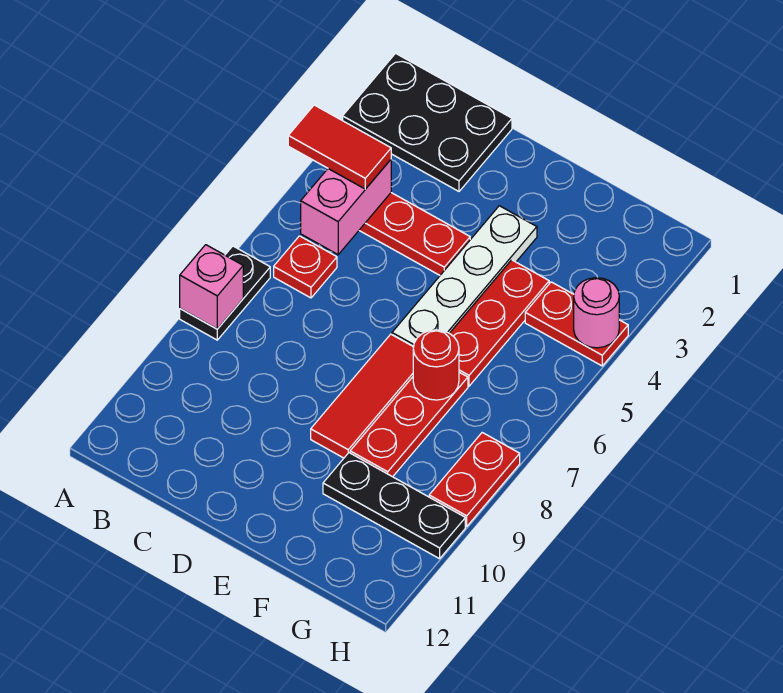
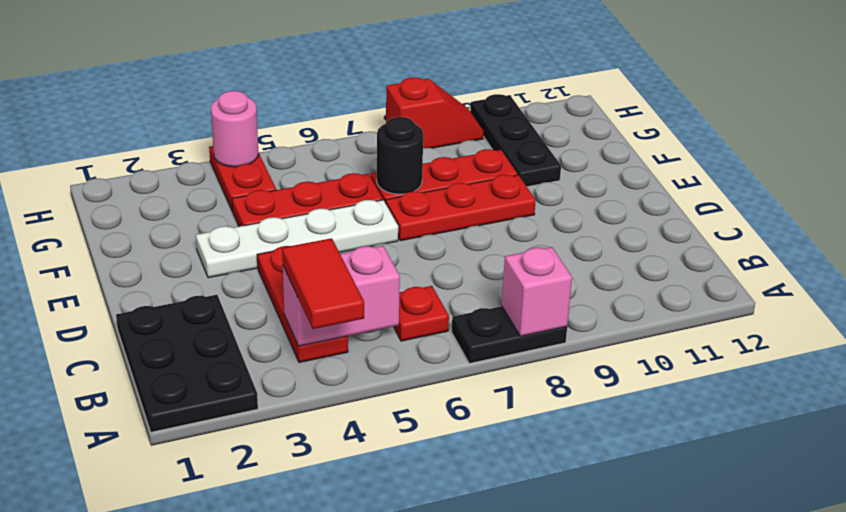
red tile E7:E9 level 1 -> red plate E7:E9 level 1
red round brick F7 level 2 -> black round brick F7 level 2
red plate H8:H9 level 1 -> red slope H8:H9 level 1 top 8

